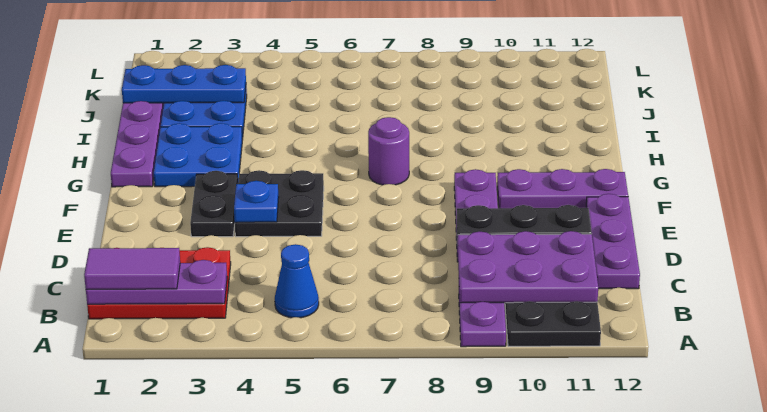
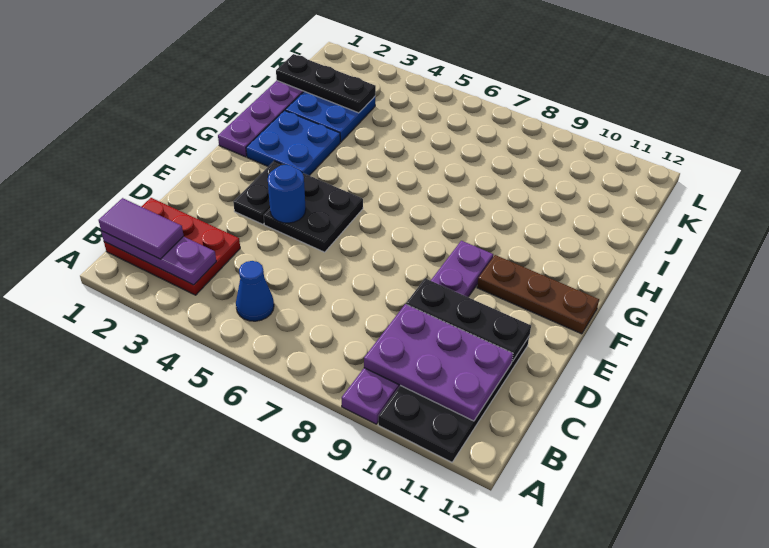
purple plate C12:E12 level 1 -> none
blue plate E4 level 2 -> blue round brick E4 level 2
purple plate F10:F12 level 1 -> brown plate F10:F12 level 1
purple round brick G7 level 1 -> none
blue plate J1:J3 level 2 -> black plate J1:J3 level 2

